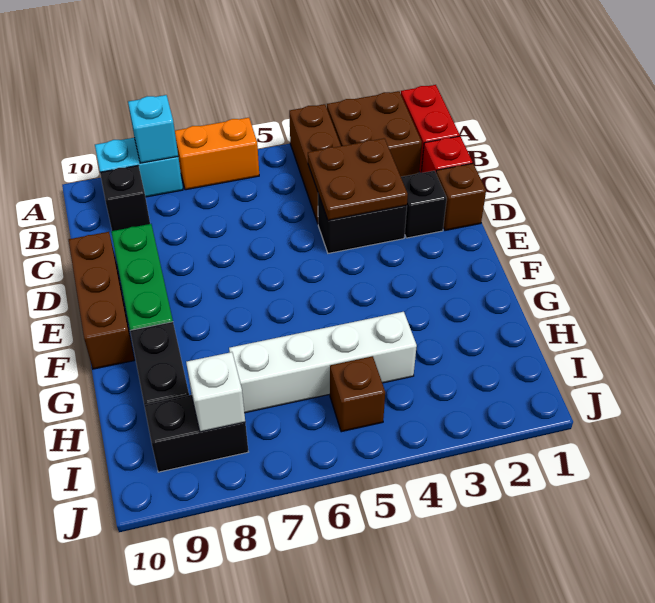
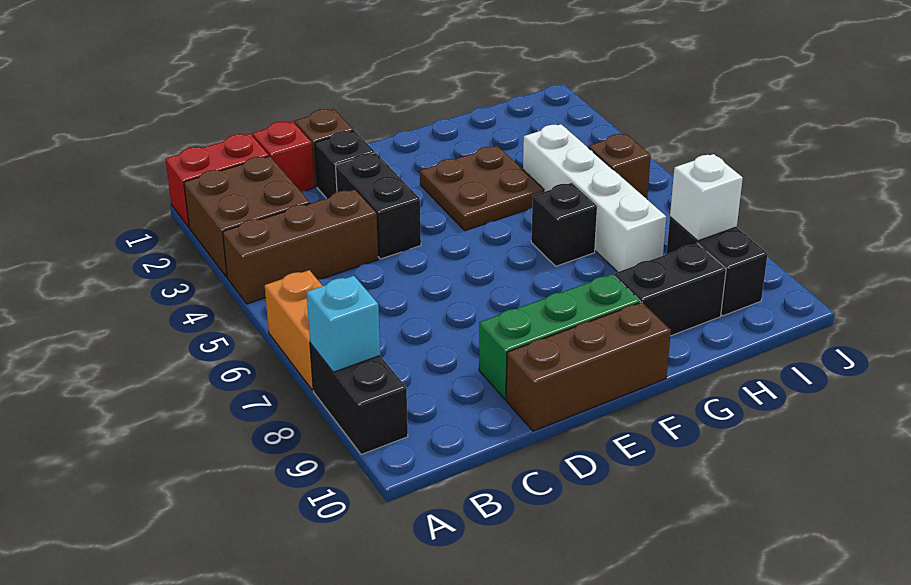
cyan brick A8:A9 level 1 -> black brick A8:A9 level 1
black brick B9 level 1 -> black brick G6 level 1
brown plate C3:D4 level 2 -> brown plate F3:G4 level 1

